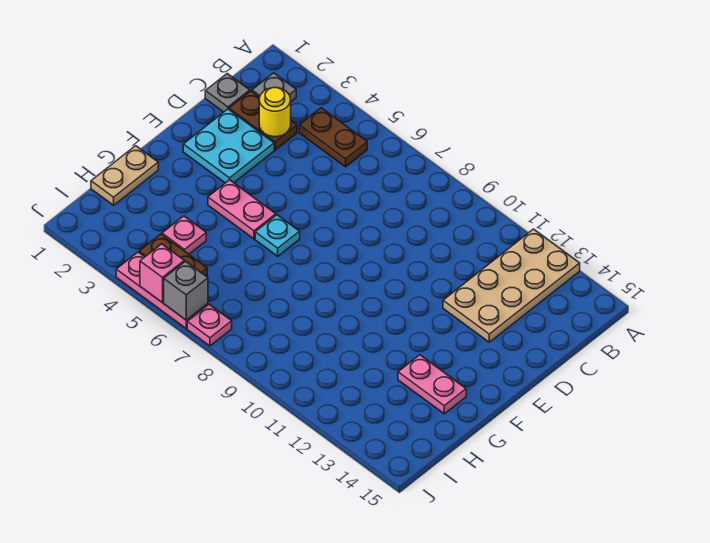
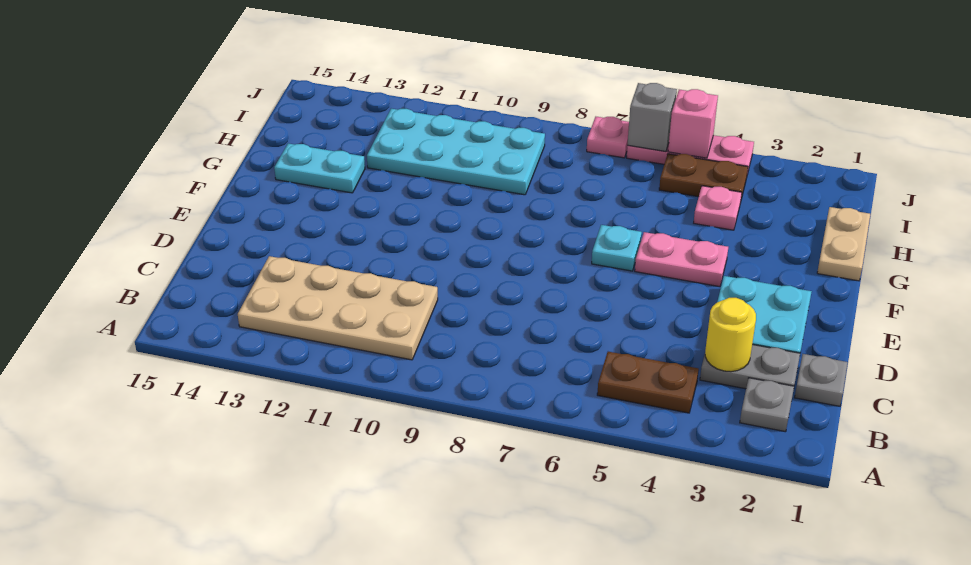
tan plate A12:D13 level 1 -> tan plate B10:C13 level 1
brown plate C2:C3 level 1 -> grey plate C2:C3 level 1
pink plate G13:G14 level 1 -> cyan plate G13:G14 level 1
none -> cyan plate H9:I12 level 1

